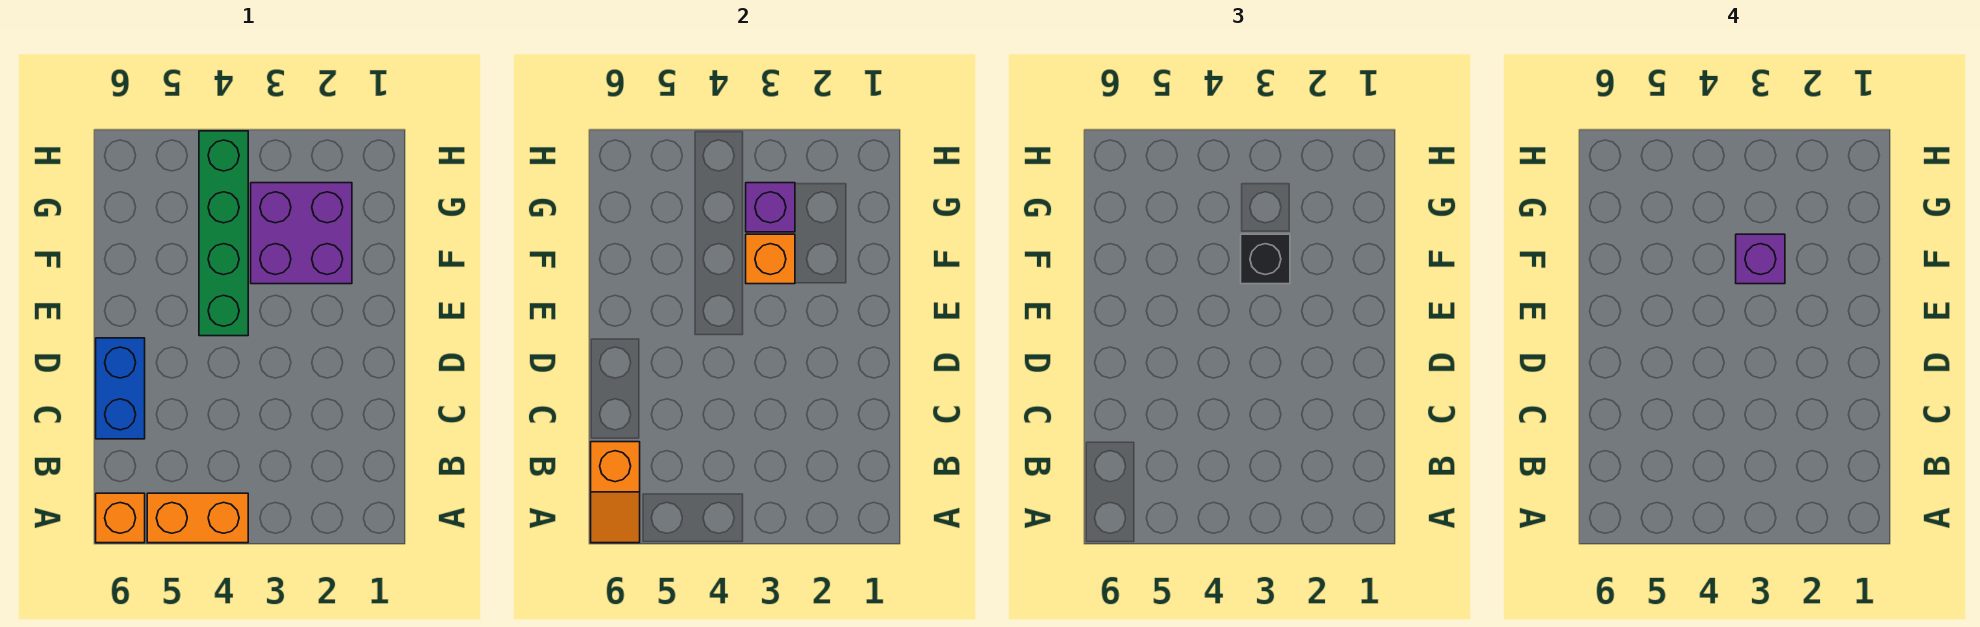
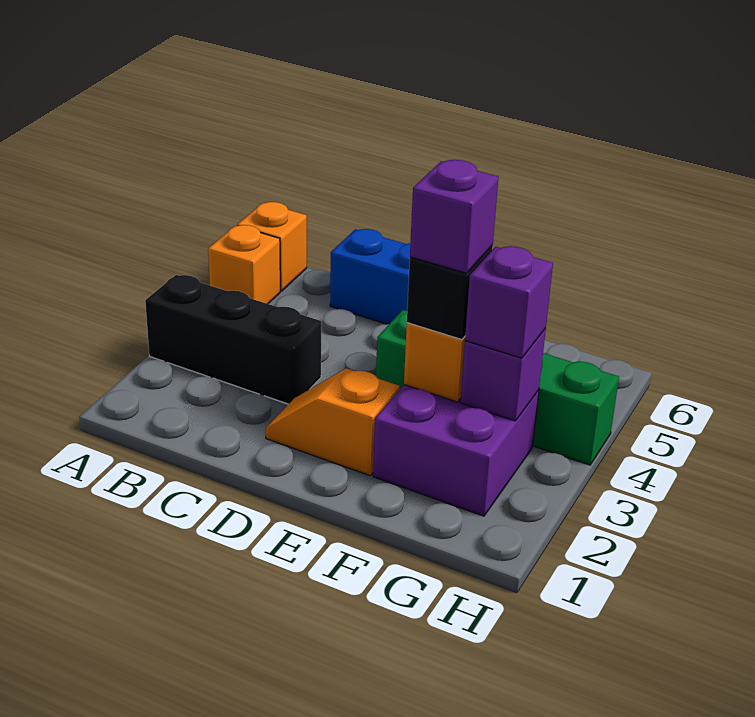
none -> black brick A3:C3 level 1
orange brick A4:A5 level 1 -> orange brick A5 level 1
orange slope A6:B6 level 2 top B -> orange slope D2:E2 level 1 top E
none -> purple brick G3 level 3

